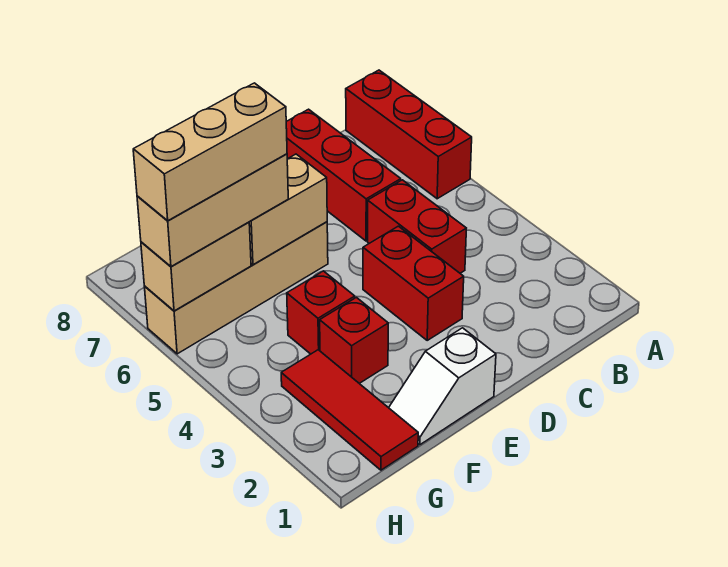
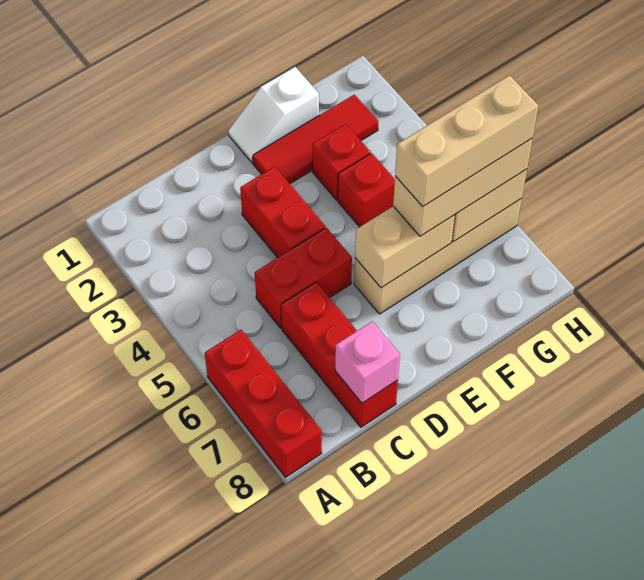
red brick C4:C5 level 1 -> red brick C5:D5 level 1
none -> pink brick C8 level 2
white slope E1:F1 level 1 top E -> white slope E1:F1 level 1 top F
red tile G1:G3 level 1 -> red tile E2:G2 level 1

